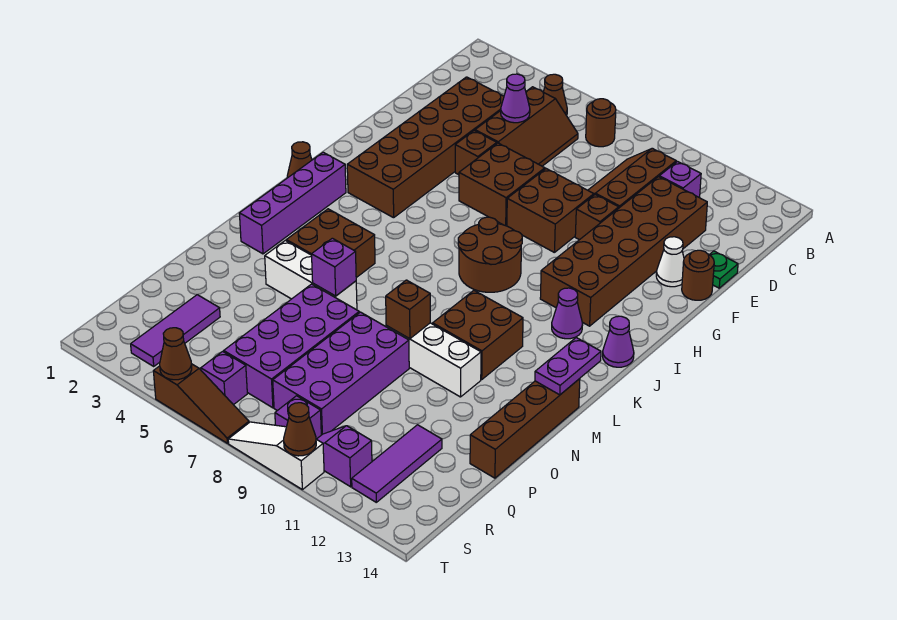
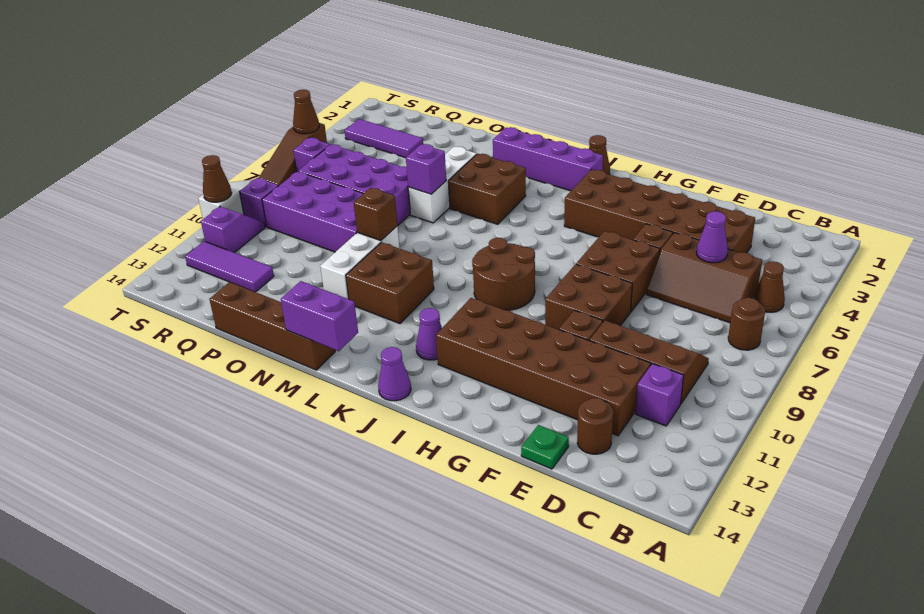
white cone F13 level 1 -> none
brown round brick F14 level 1 -> brown round brick D13 level 1
purple plate L14:M14 level 2 -> purple brick L14:M14 level 2

